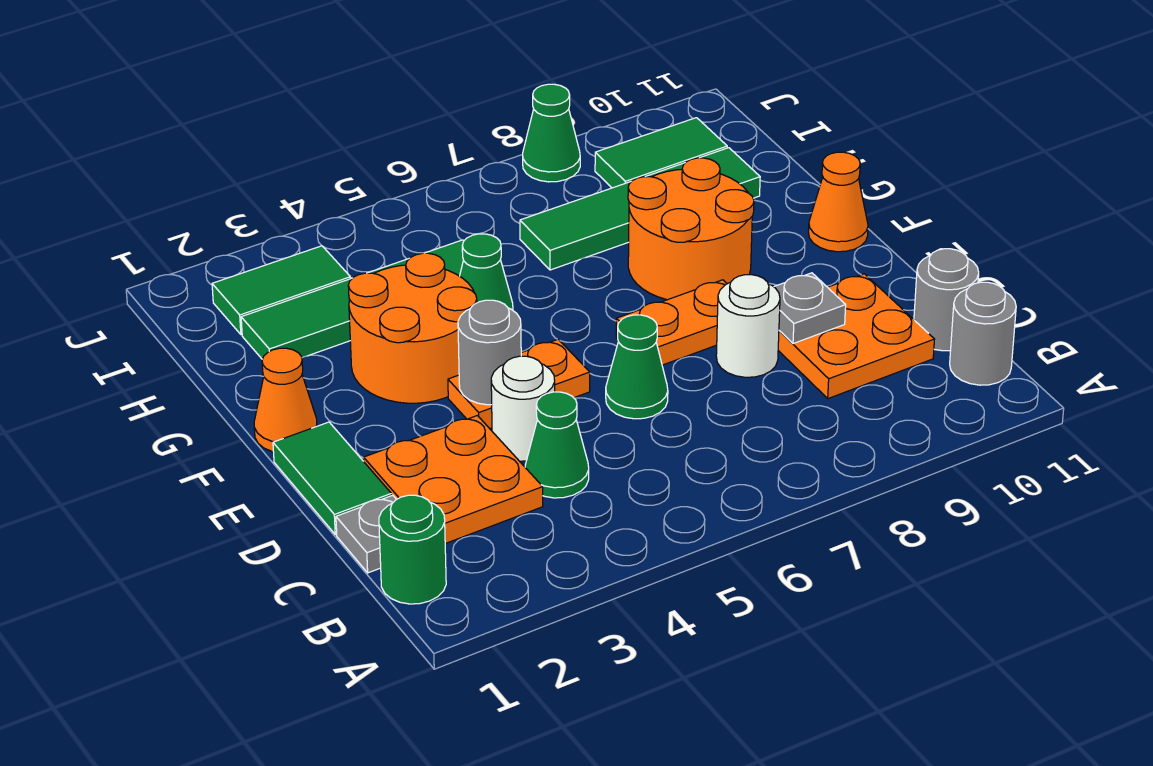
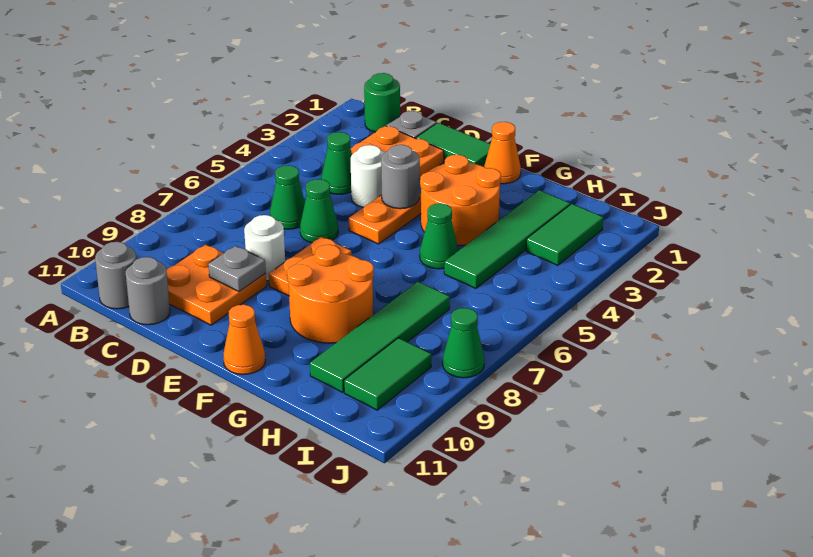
none -> green cone C6 level 1

